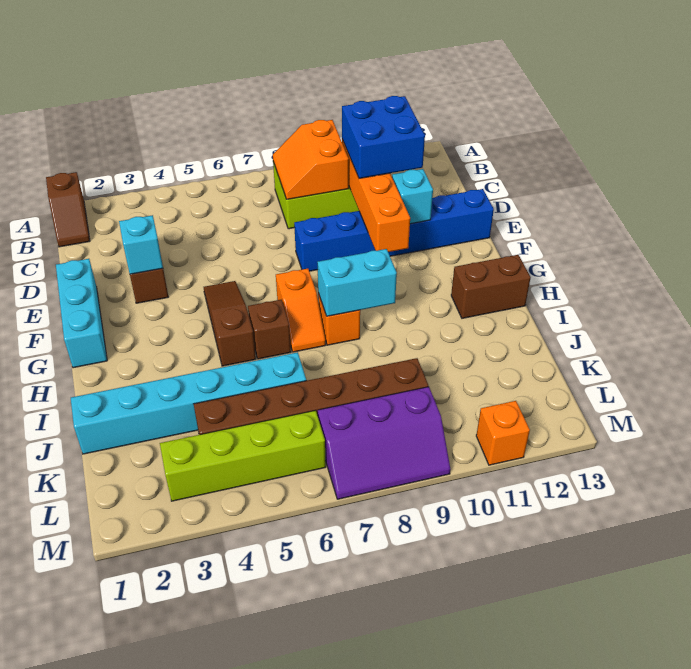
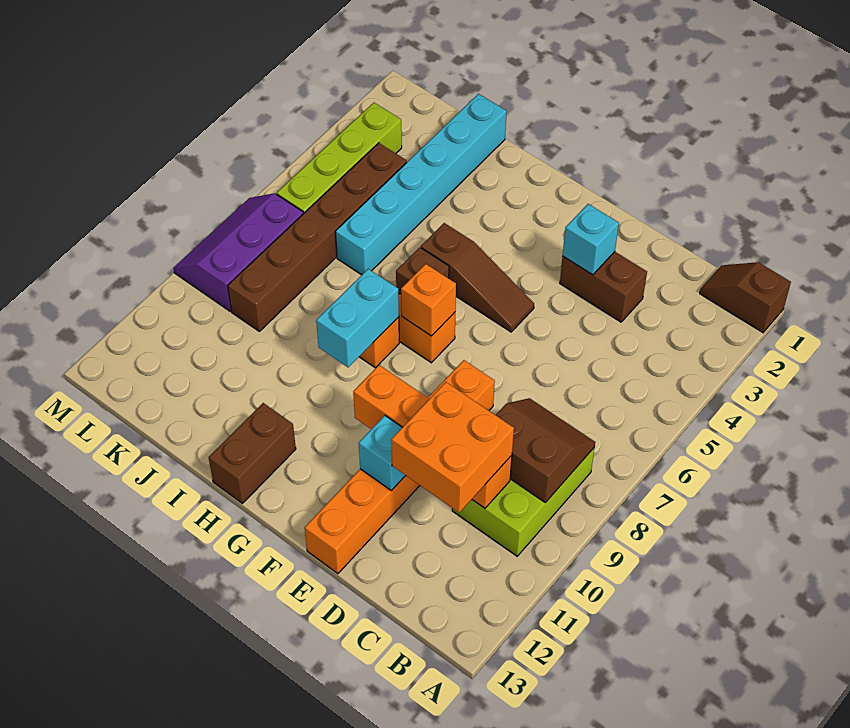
orange slope B8:C9 level 2 top 9 -> brown slope B8:C9 level 2 top 9
blue brick C10:D11 level 3 -> orange brick C10:D11 level 3
cyan brick E1:G1 level 1 -> none
blue brick E8:E13 level 1 -> orange brick E8:E13 level 1
orange brick M11 level 1 -> orange brick G7 level 2

